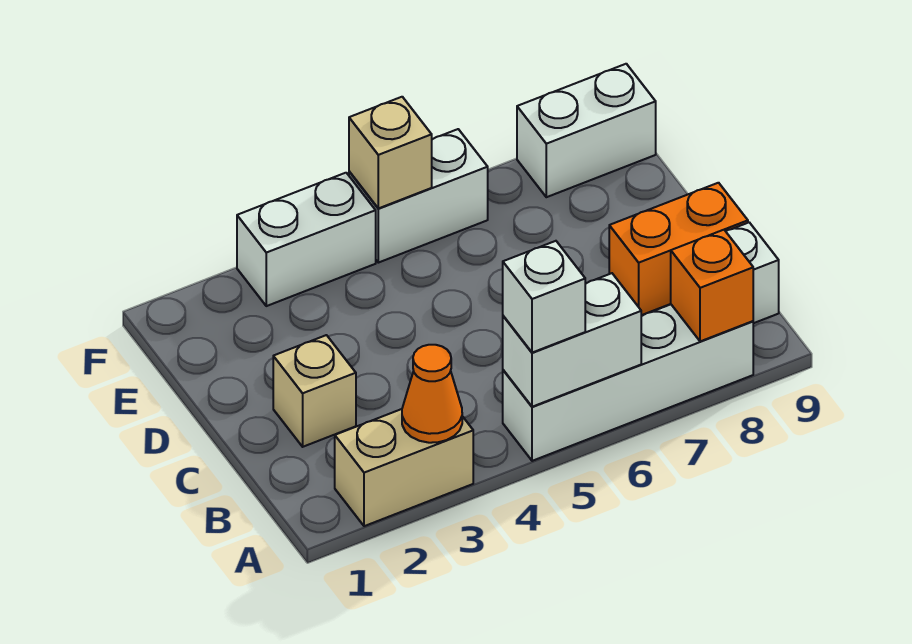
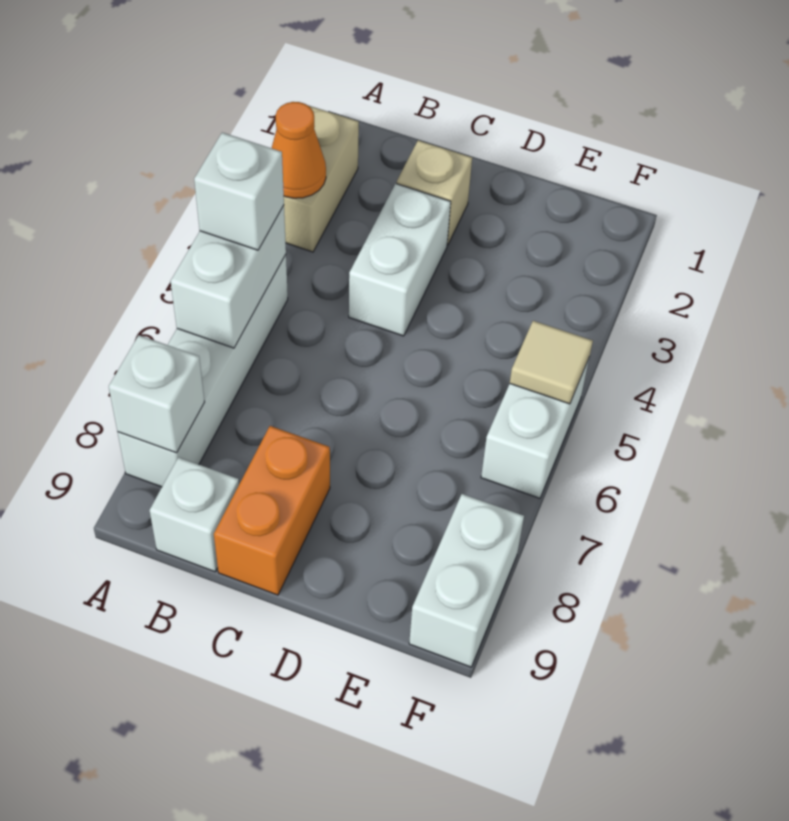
orange brick A8 level 2 -> white brick A8 level 2
white brick F3:F4 level 1 -> white brick C3:C4 level 1
tan brick F5 level 2 -> tan tile F5 level 2

